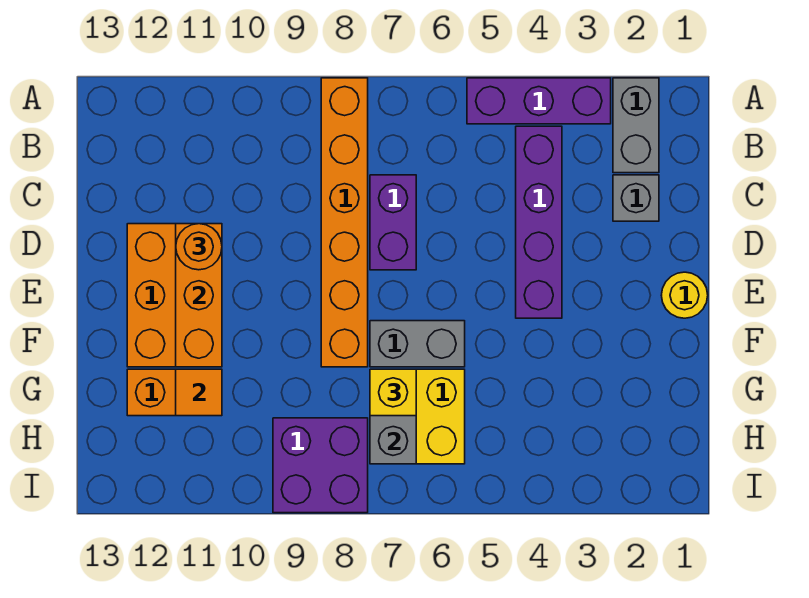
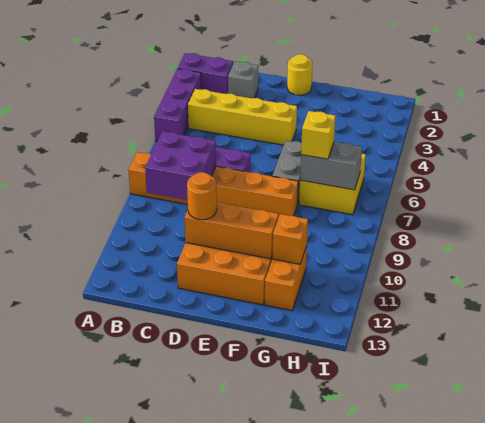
grey brick A2:B2 level 1 -> purple brick A2:B2 level 1
purple brick B4:E4 level 1 -> yellow brick B4:E4 level 1
orange tile G11 level 2 -> orange brick G11 level 2
purple brick H8:I9 level 1 -> purple brick B8:C9 level 2

